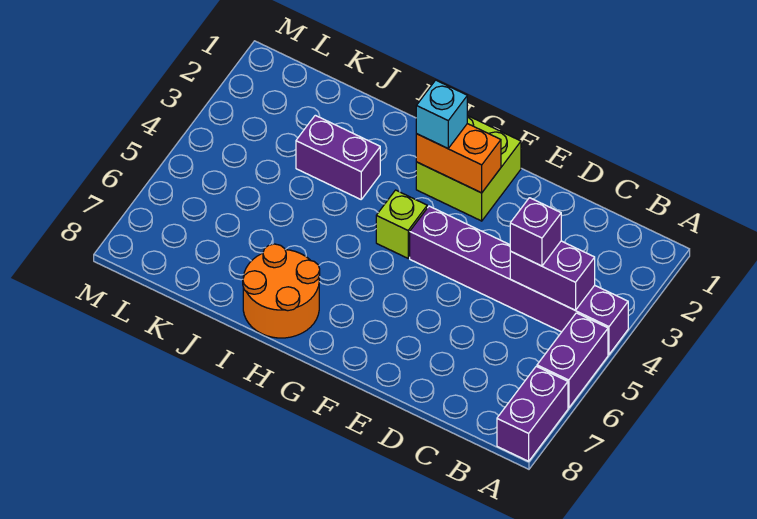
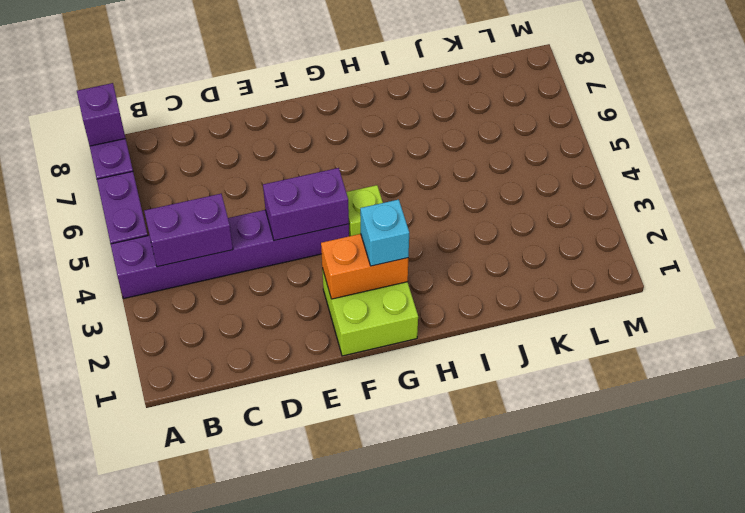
purple brick C4 level 3 -> purple brick A8 level 2
orange round brick H7:I8 level 1 -> none
purple brick I3:J3 level 1 -> purple brick E4:F4 level 2

